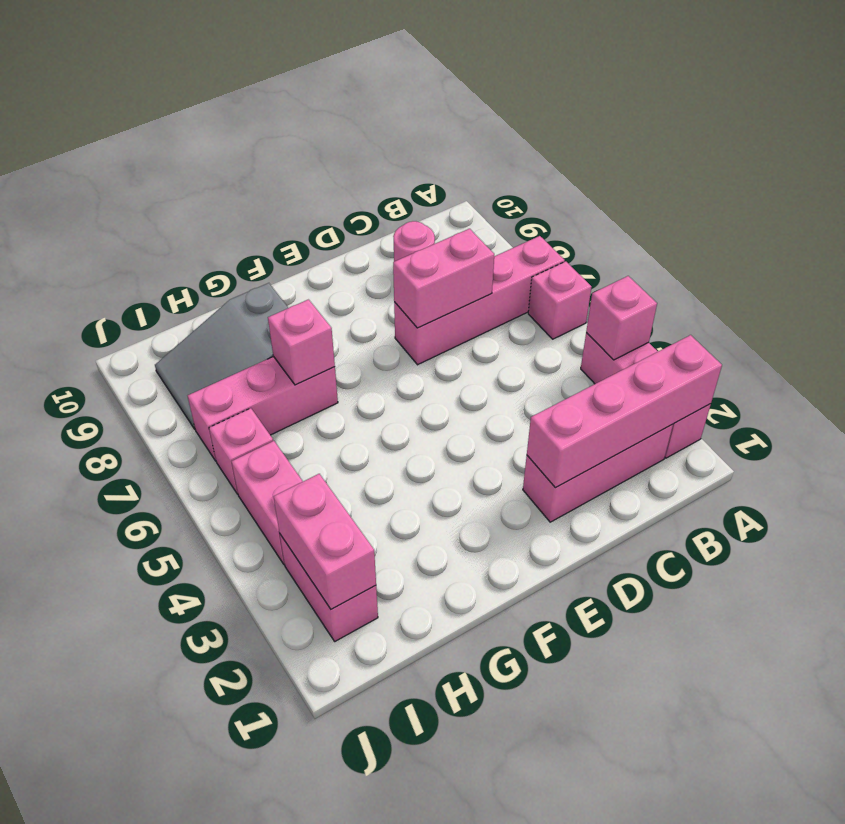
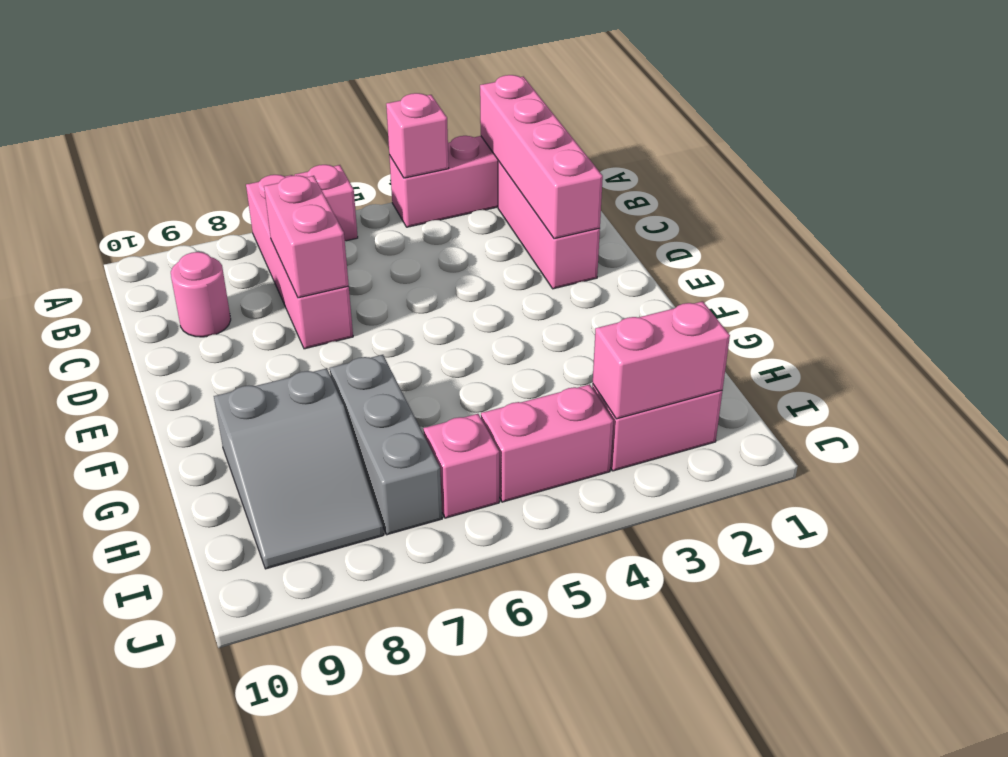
pink brick G7:I7 level 1 -> grey brick G7:I7 level 1
pink brick G7 level 2 -> none

